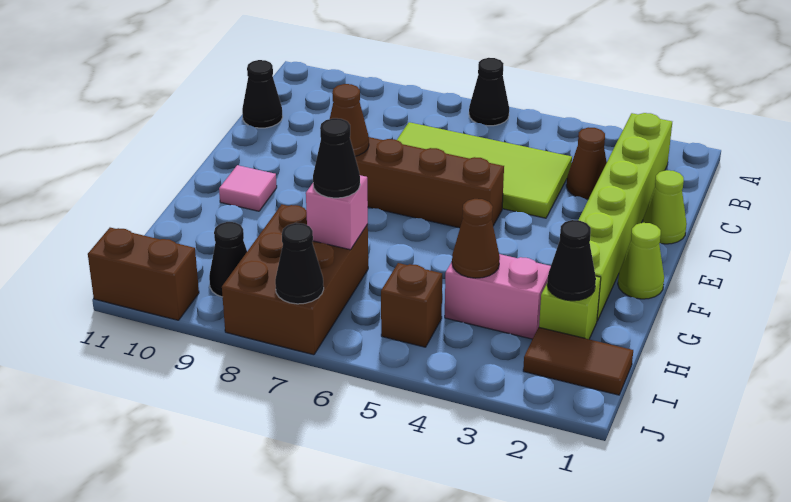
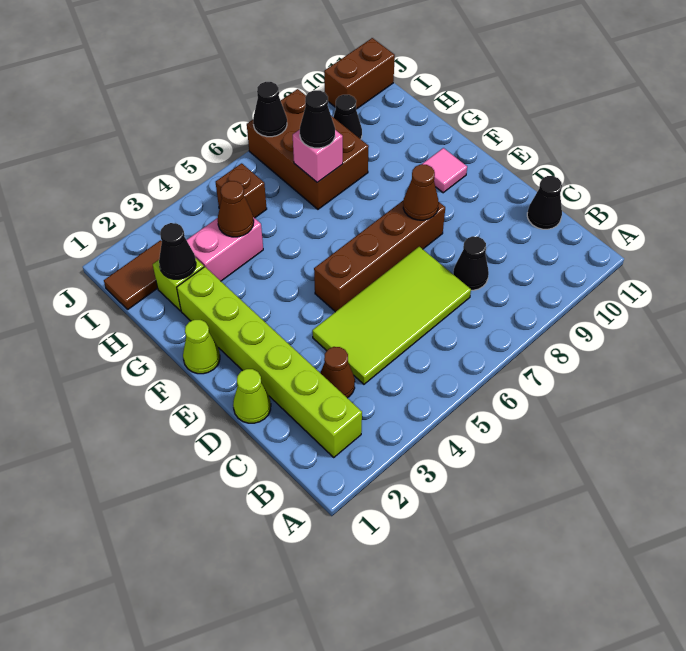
black cone A6 level 1 -> black cone C8 level 1

